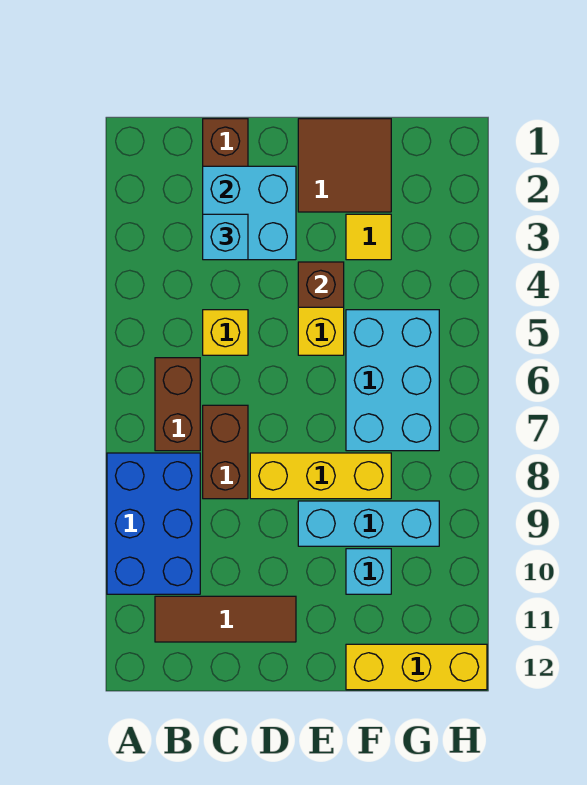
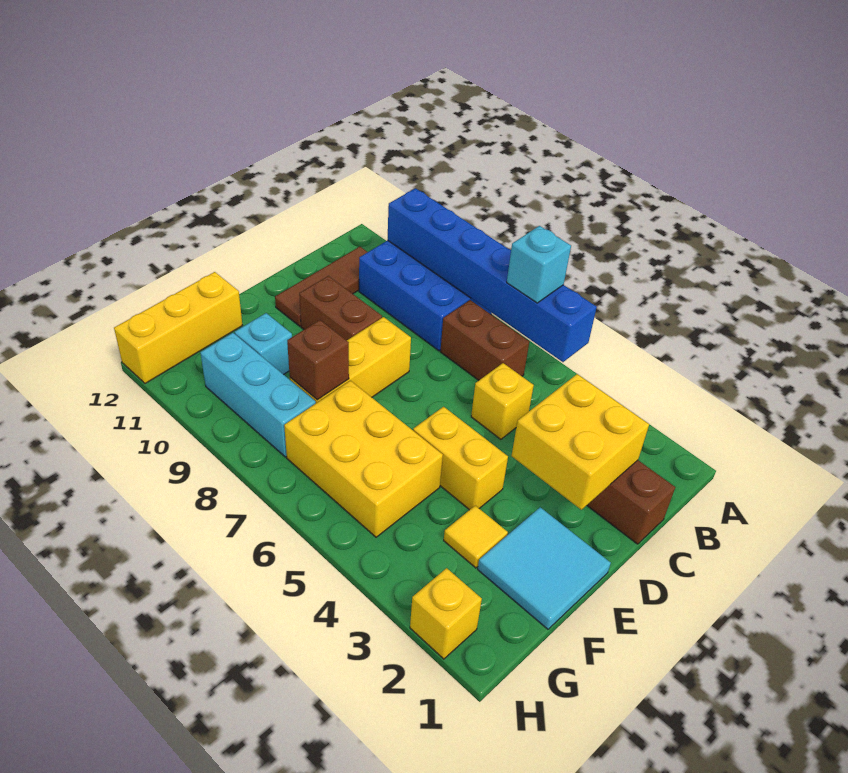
none -> blue brick A5:A10 level 2
cyan brick C2:D3 level 2 -> yellow brick C2:D3 level 2
cyan brick C3 level 3 -> cyan brick A6 level 3
brown brick C7:C8 level 1 -> brown brick D9:D10 level 1
brown tile E1:F2 level 1 -> cyan tile E1:F2 level 1
brown brick E4 level 2 -> brown brick F8 level 2
cyan brick E9:G9 level 1 -> cyan brick G8:G10 level 1
cyan brick F5:G7 level 1 -> yellow brick F5:G7 level 1
none -> yellow brick H2 level 1

